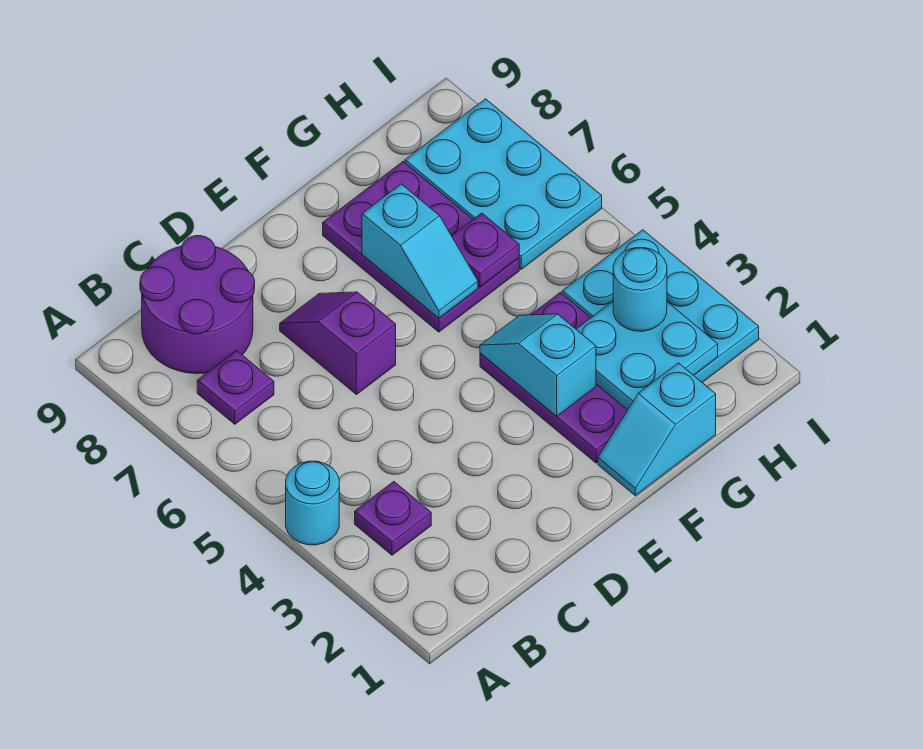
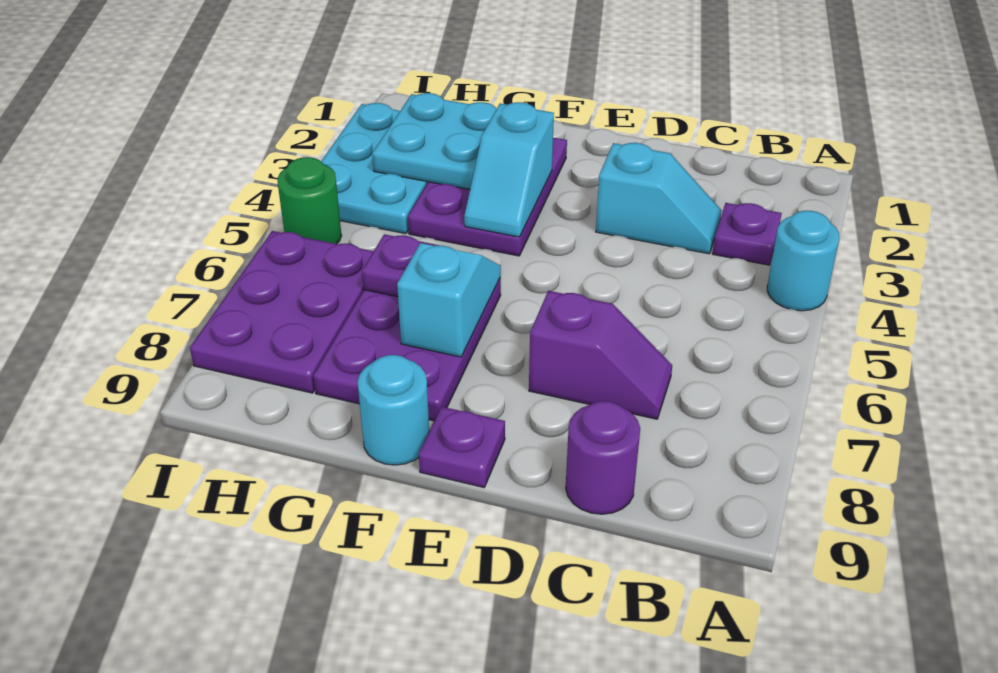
purple plate B7 level 1 -> purple plate E9 level 1
purple round brick B8:C9 level 1 -> purple round brick C9 level 1
purple slope D6:D7 level 1 top 6 -> purple slope C7:D7 level 1 top D
cyan slope F1:G1 level 1 top G -> cyan slope C3:D3 level 1 top D
cyan round brick H3 level 3 -> cyan round brick F9 level 1
cyan plate H6:I8 level 1 -> purple plate H6:I8 level 1
none -> green round brick I5 level 1

